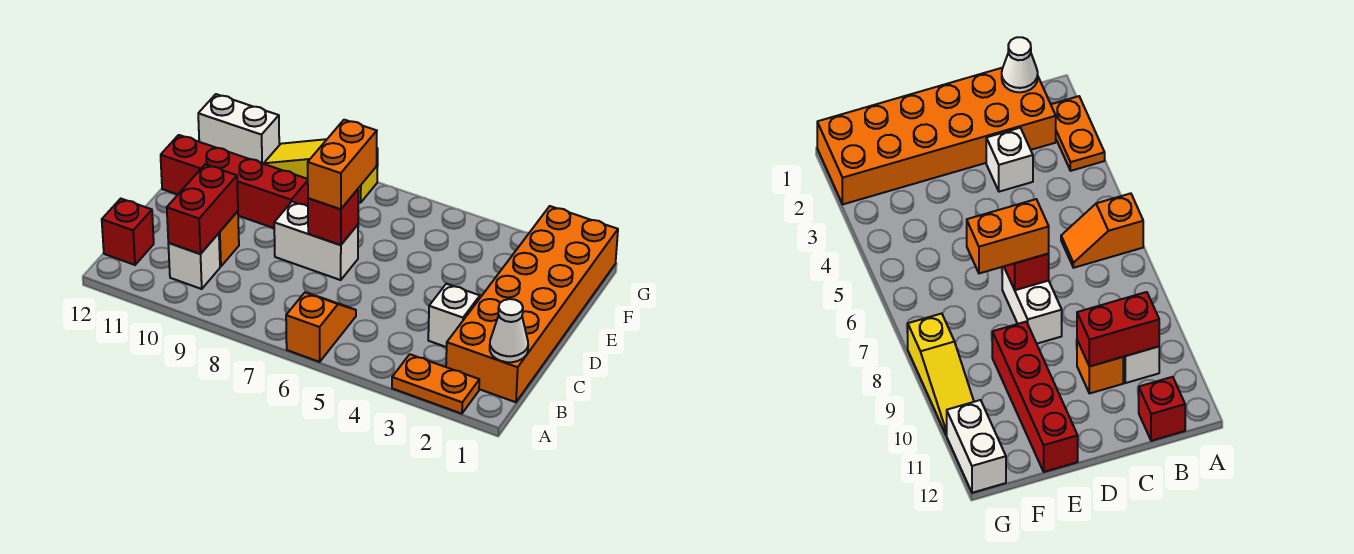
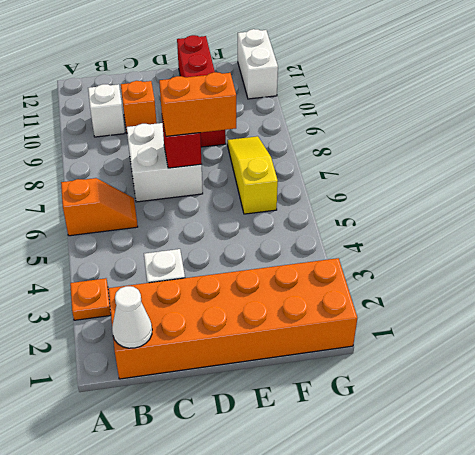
orange plate A2:A3 level 1 -> orange plate A3 level 1
red brick B10:C10 level 2 -> none
red brick B12 level 1 -> none
white brick D7:D8 level 1 -> white brick C7:D8 level 1
yellow slope G8:G10 level 1 top 8 -> yellow slope F6:F8 level 1 top 6

